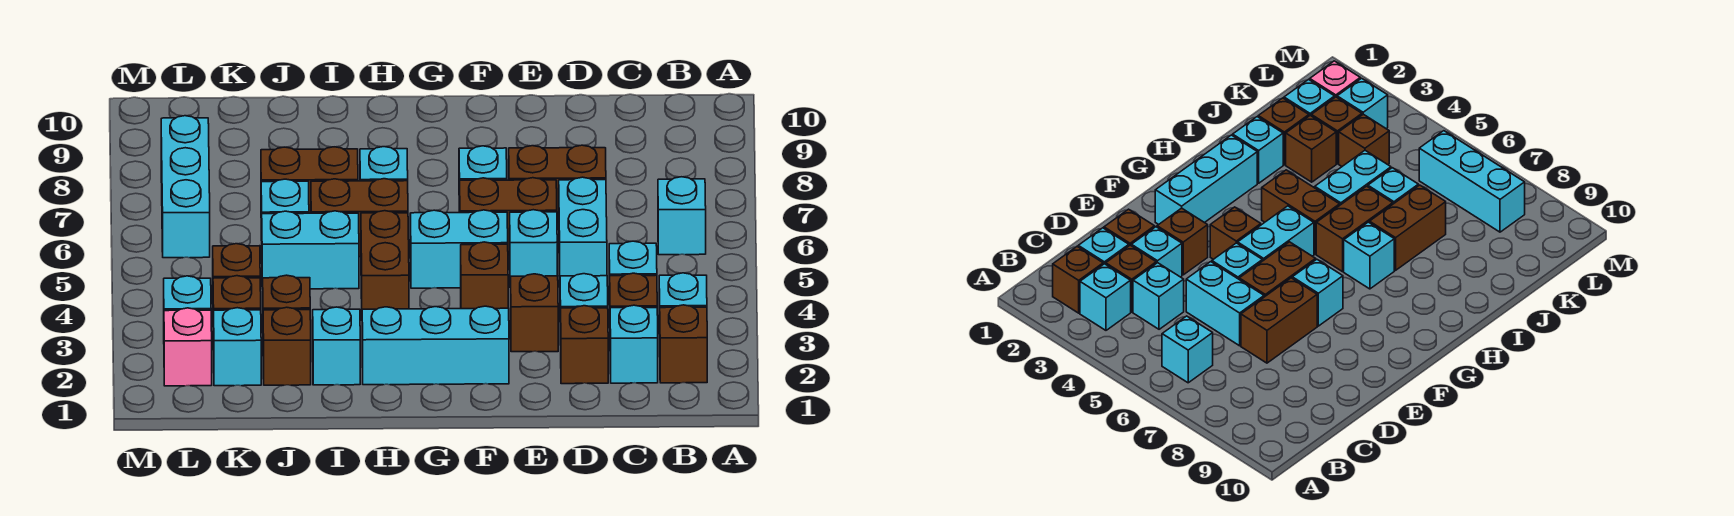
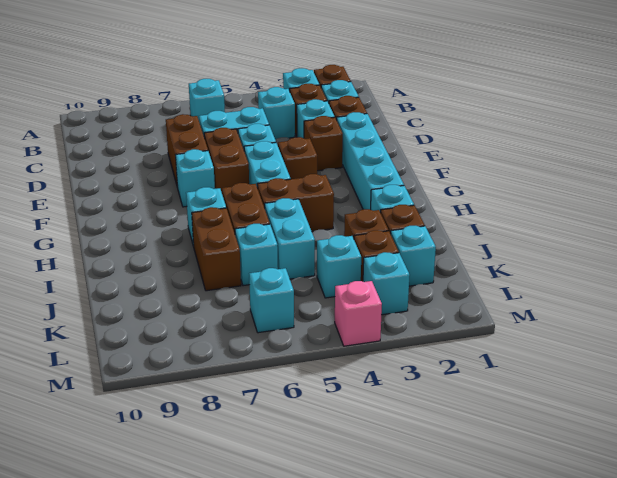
cyan brick F2:H2 level 1 -> cyan brick E2:H2 level 1
brown brick K4 level 1 -> cyan brick K4 level 1
pink brick L2 level 1 -> pink brick M4 level 1
cyan brick L6:L8 level 1 -> cyan brick L6 level 1

